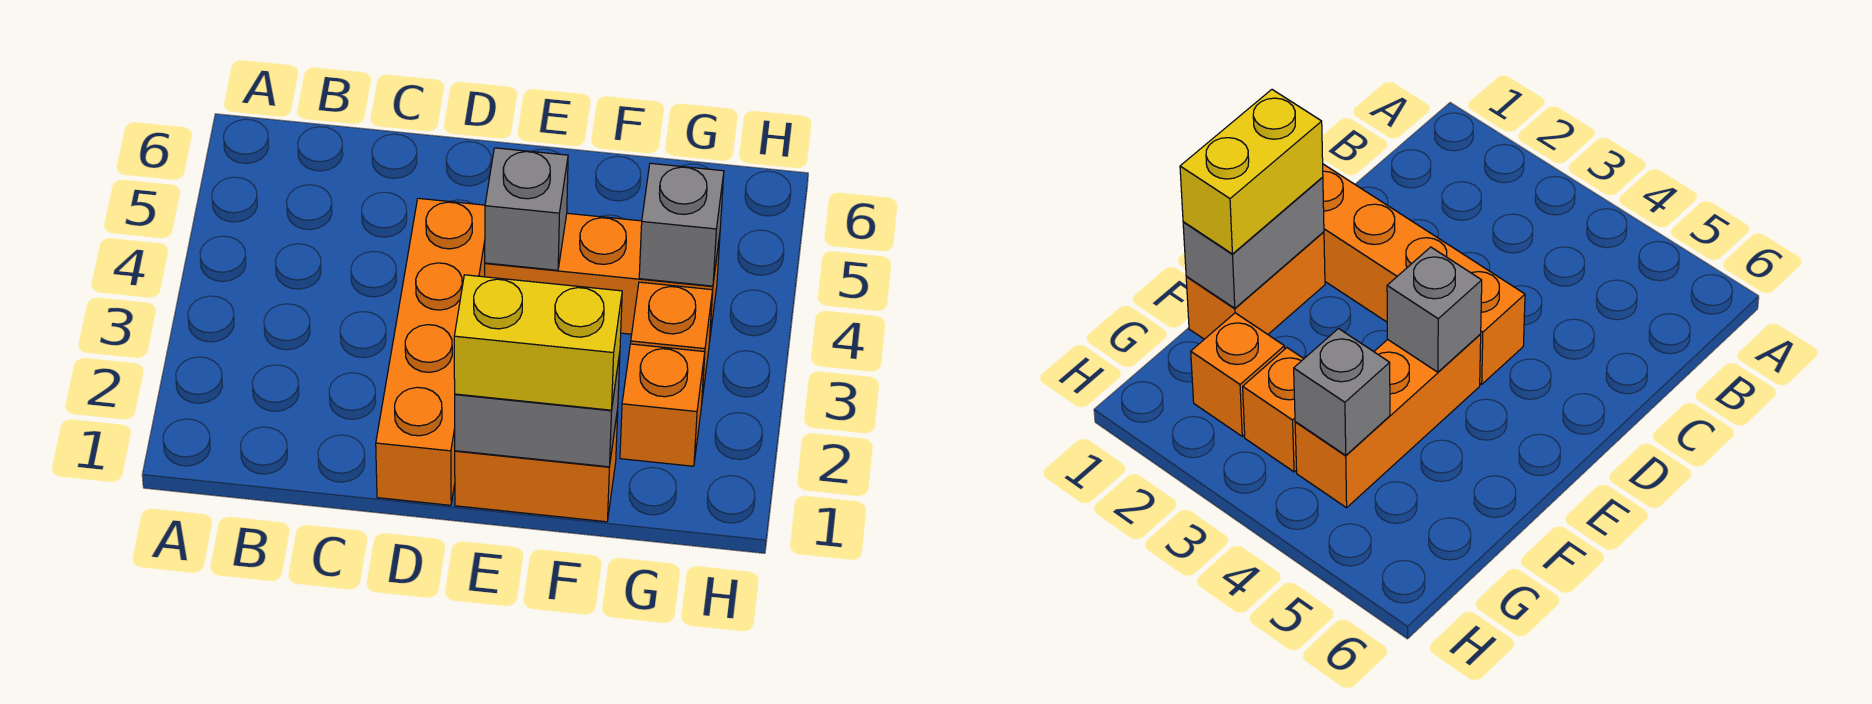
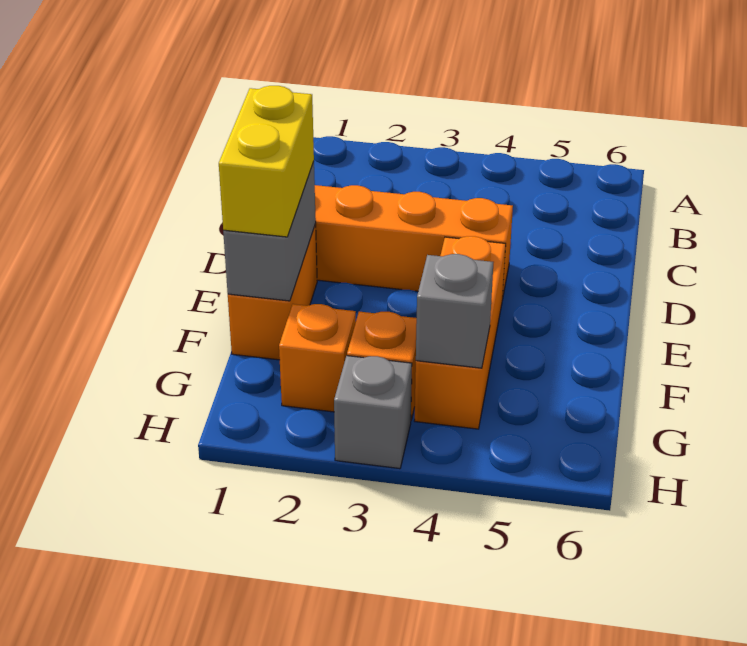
grey brick E4 level 2 -> grey brick H3 level 1

